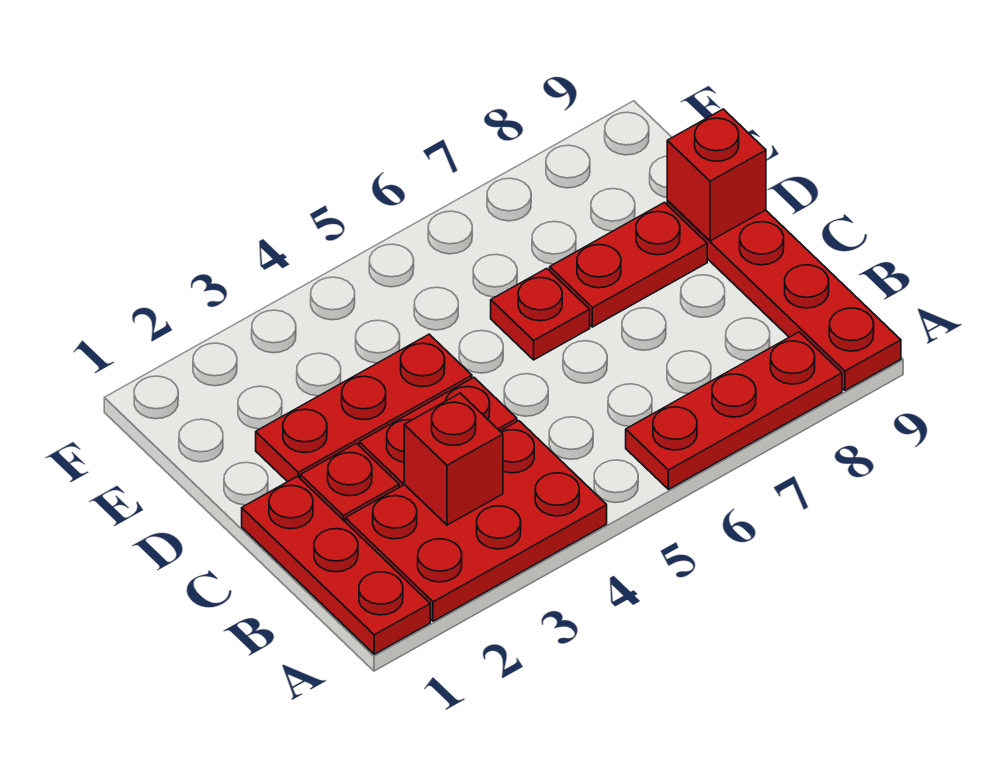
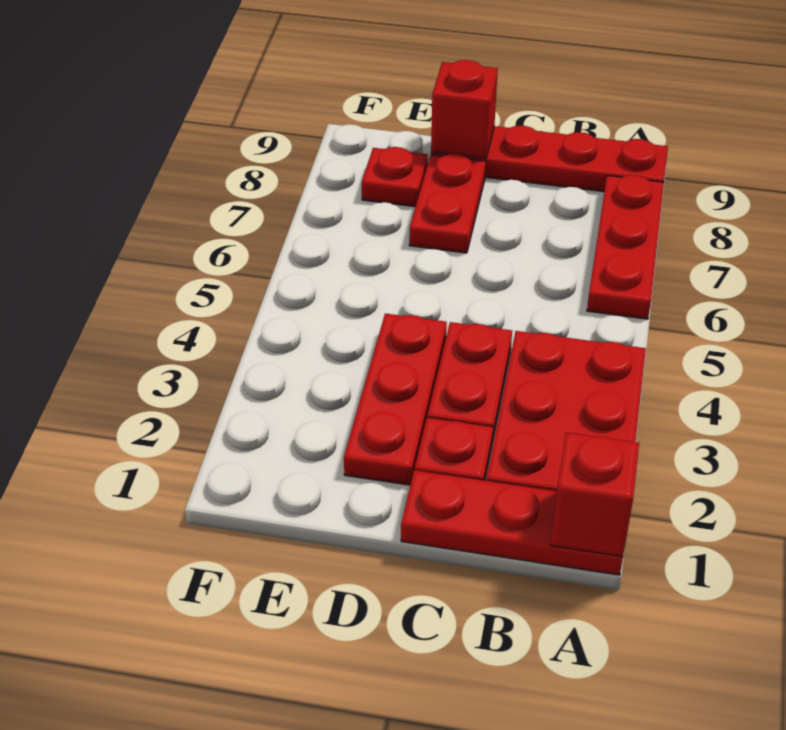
red brick B3 level 2 -> red brick A1 level 2
red plate D6 level 1 -> red plate E8 level 1

